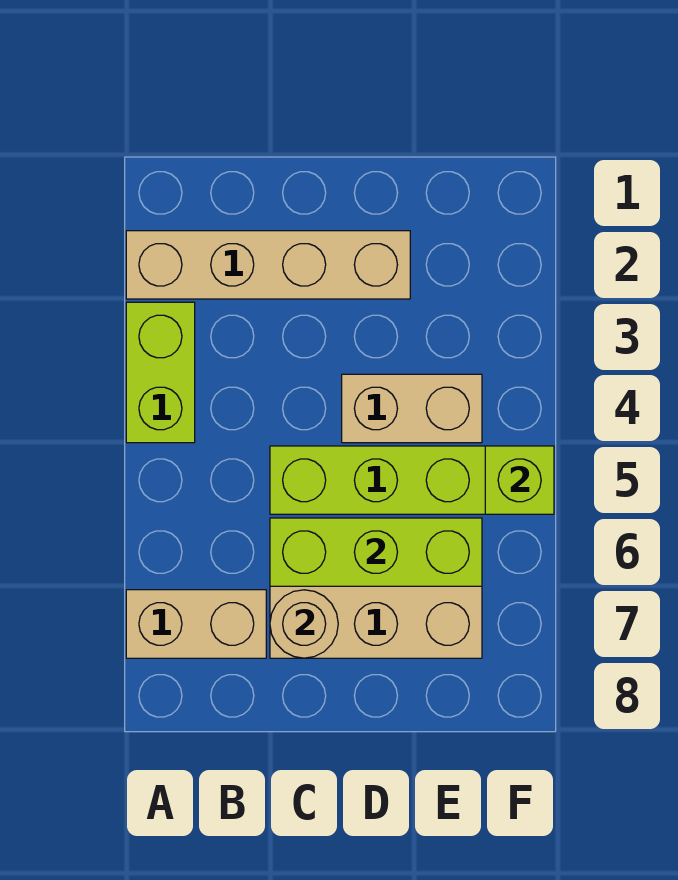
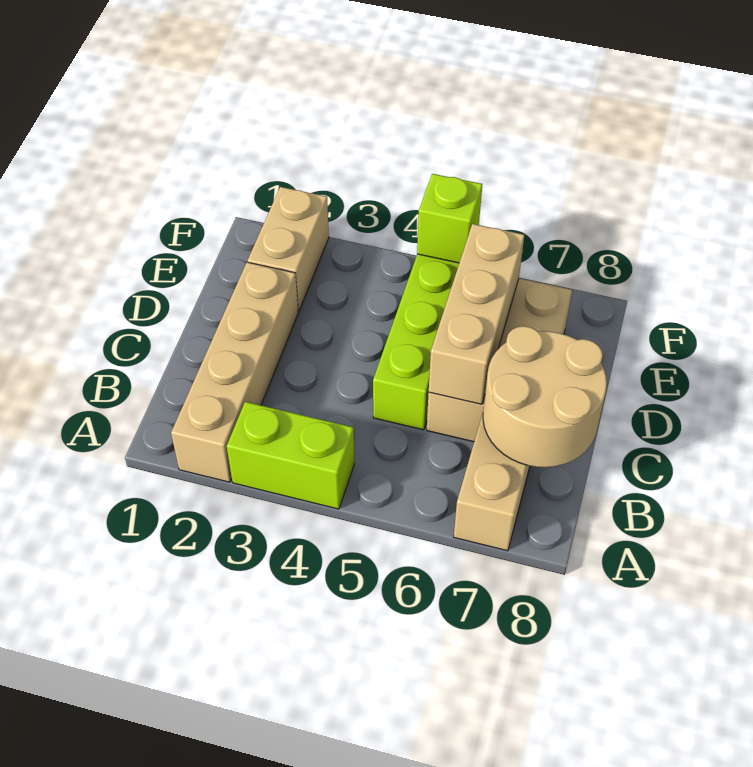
lime brick C6:E6 level 2 -> tan brick C6:E6 level 2
tan round brick C7 level 2 -> tan round brick B7:C8 level 2
tan brick D4:E4 level 1 -> tan brick E2:F2 level 1

